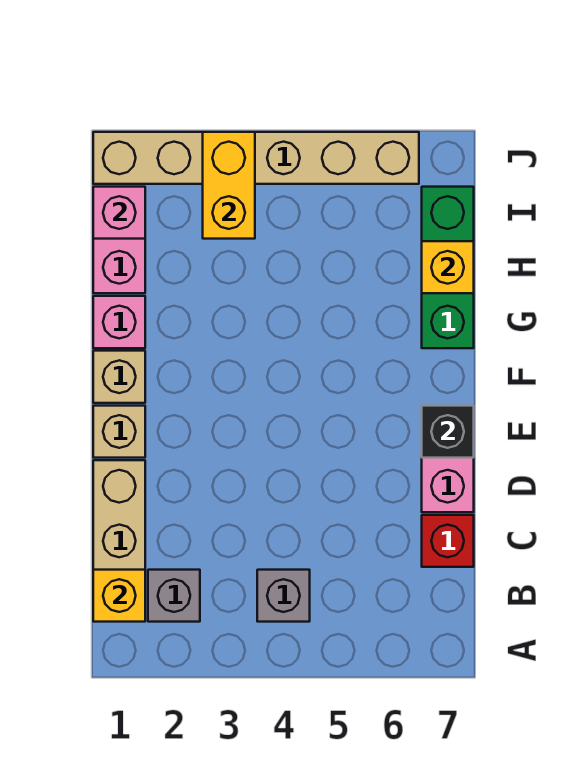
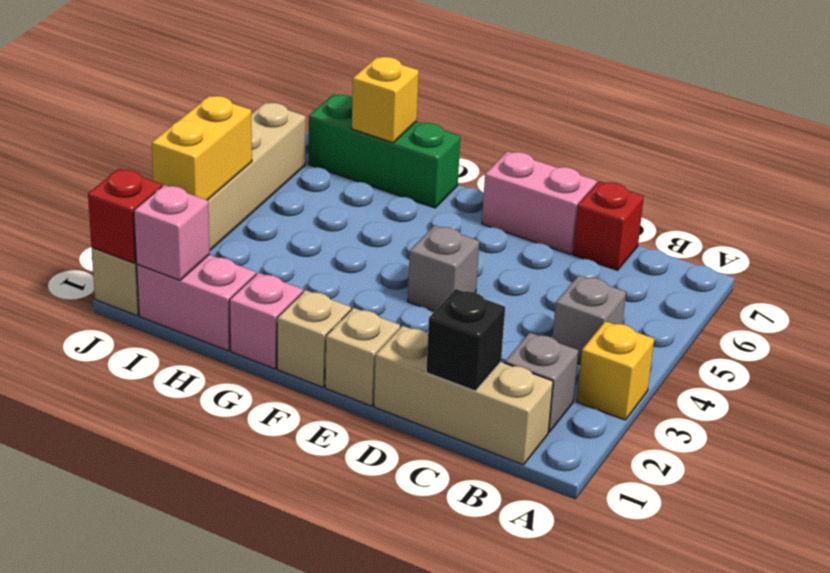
yellow brick B1 level 2 -> yellow brick A3 level 1
none -> grey brick E4 level 1
black brick E7 level 2 -> black brick C1 level 2
yellow brick I3:J3 level 2 -> yellow brick J3:J4 level 2
none -> red brick J1 level 2

